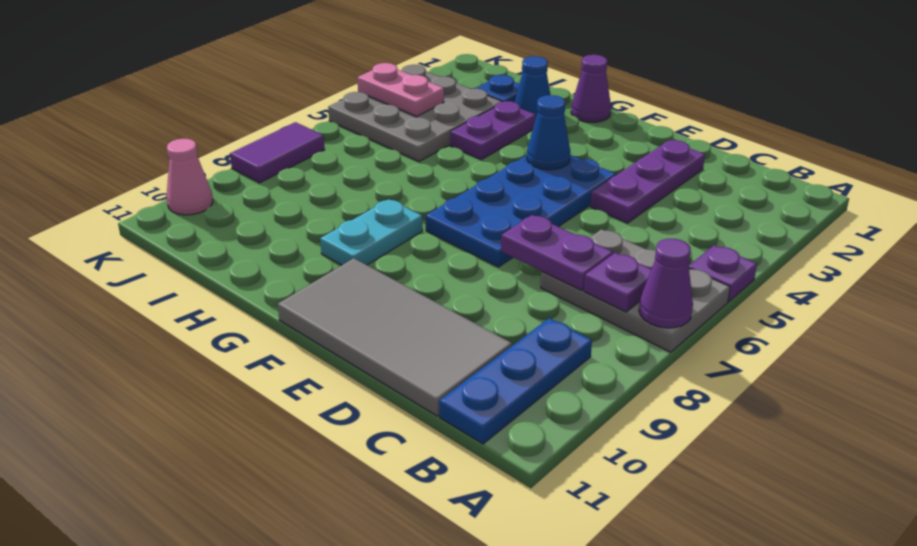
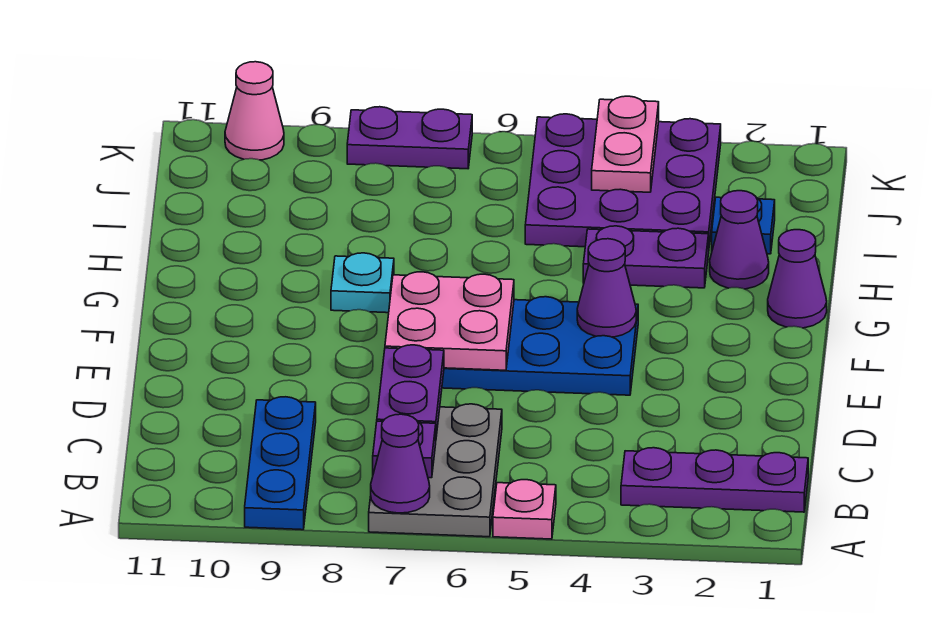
purple plate A5 level 1 -> pink plate A5 level 1
blue plate B9:B11 level 1 -> blue plate A9:C9 level 1
grey tile C10:F11 level 1 -> none
purple plate D2:D4 level 1 -> purple plate B1:B3 level 1
none -> pink plate E6:F7 level 2
blue cone F4 level 2 -> purple cone F4 level 2
cyan plate G8:G9 level 1 -> cyan plate G8 level 1
blue cone H2 level 1 -> purple cone H2 level 1
grey plate I3:K5 level 1 -> purple plate I3:K5 level 1
purple tile K7:K8 level 1 -> purple plate K7:K8 level 1

